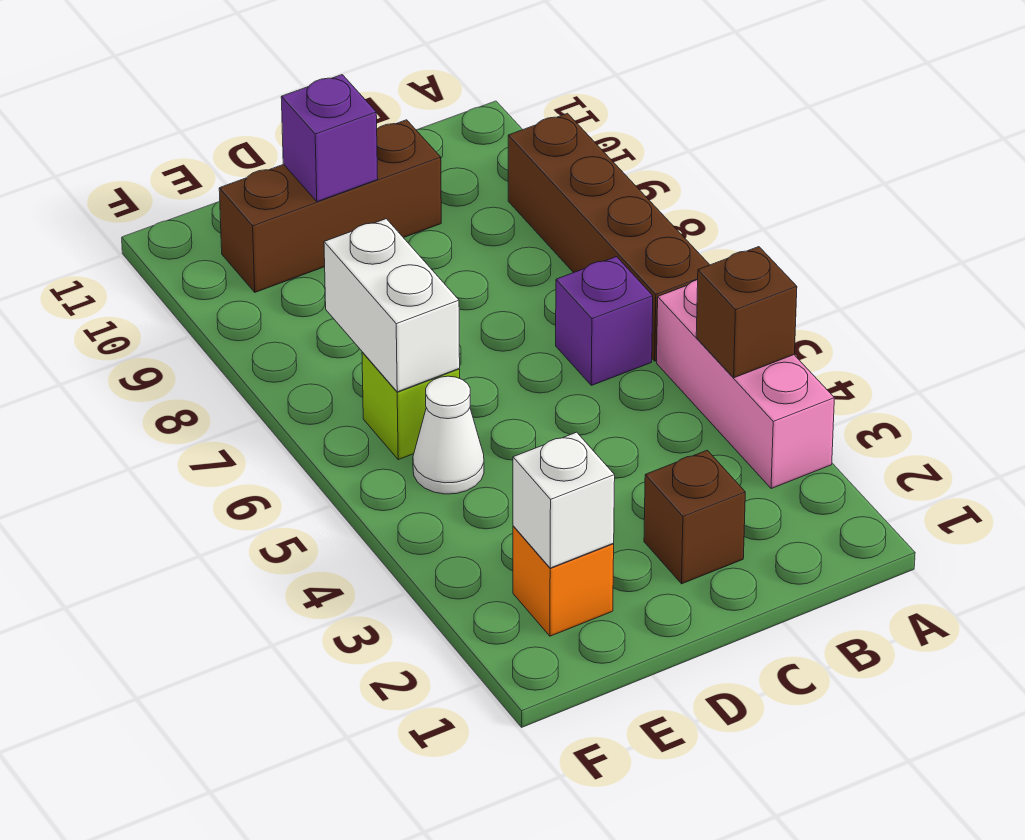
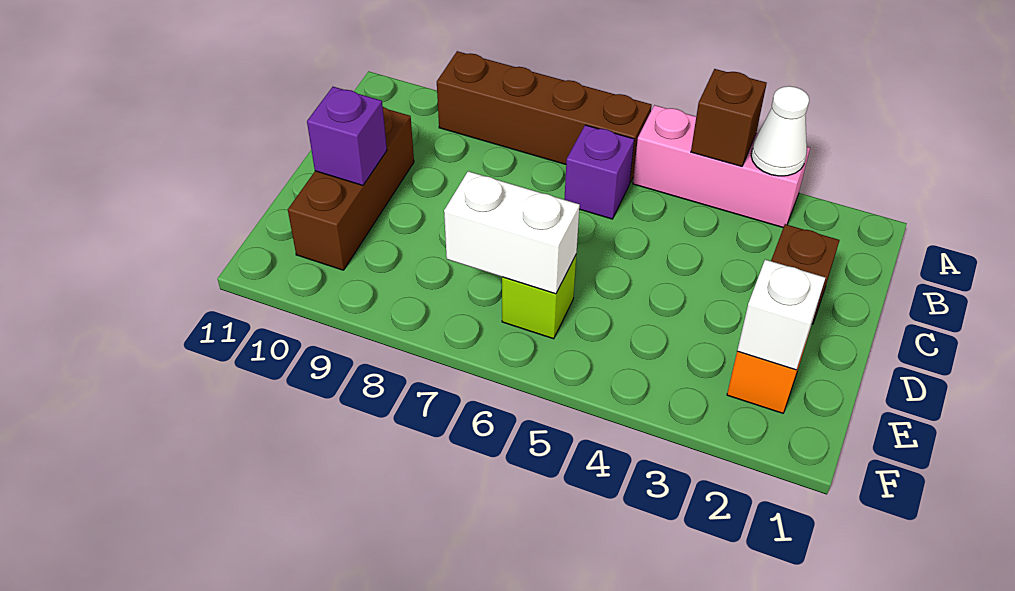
white cone E5 level 1 -> white cone A3 level 2

